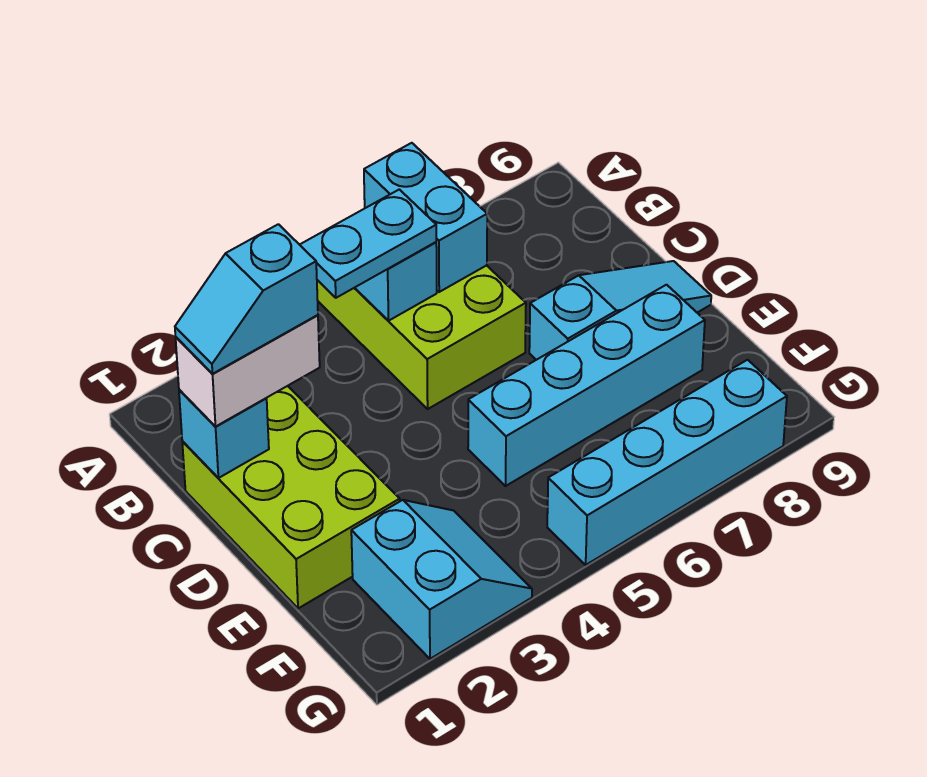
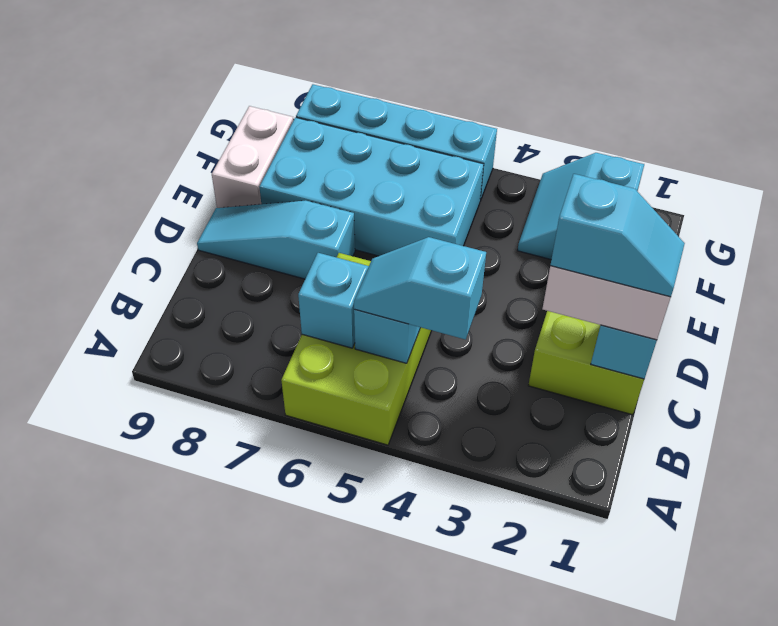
cyan brick A6:B6 level 2 -> cyan brick B6 level 2
cyan plate B4:B5 level 3 -> cyan slope B4:B5 level 3 top 4
cyan brick E5:E8 level 1 -> cyan brick E5:F8 level 1
none -> white brick E9:F9 level 1

